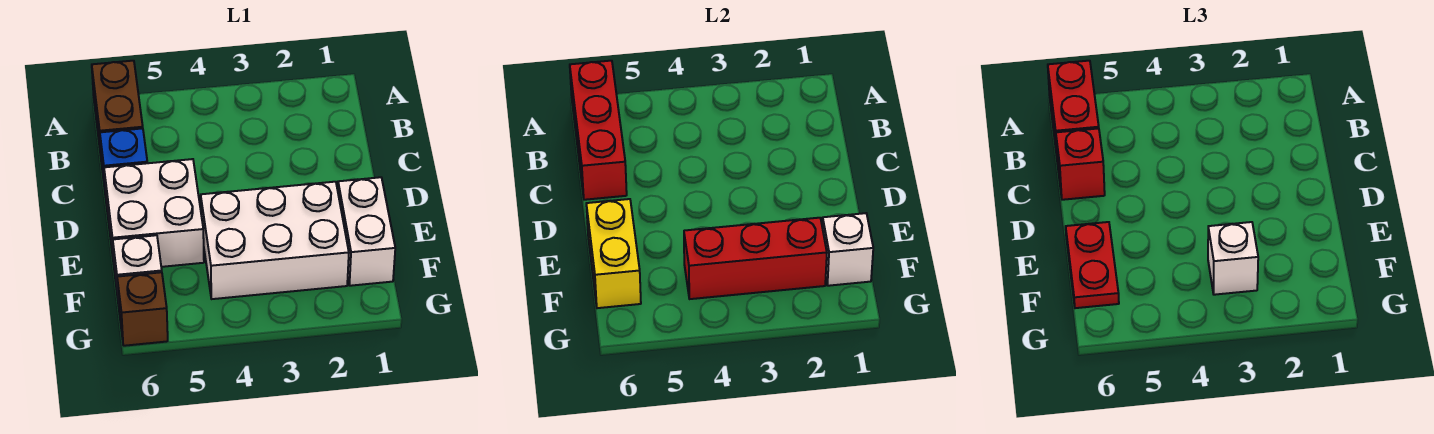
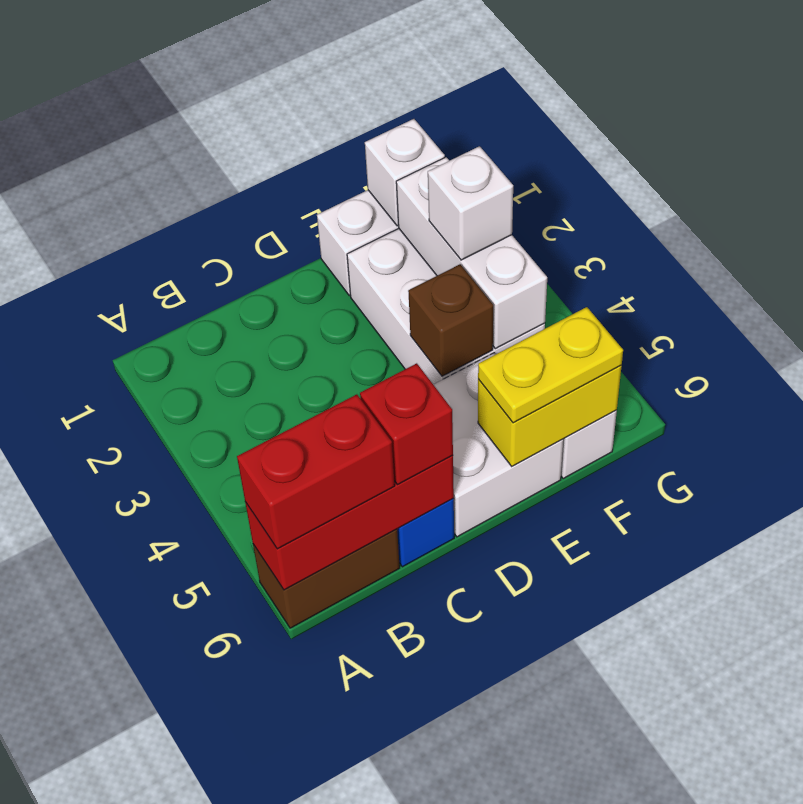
red plate E6:F6 level 3 -> yellow plate E6:F6 level 3
red brick F2:F4 level 2 -> white brick F2:F4 level 2
brown brick G6 level 1 -> brown brick E4 level 2

